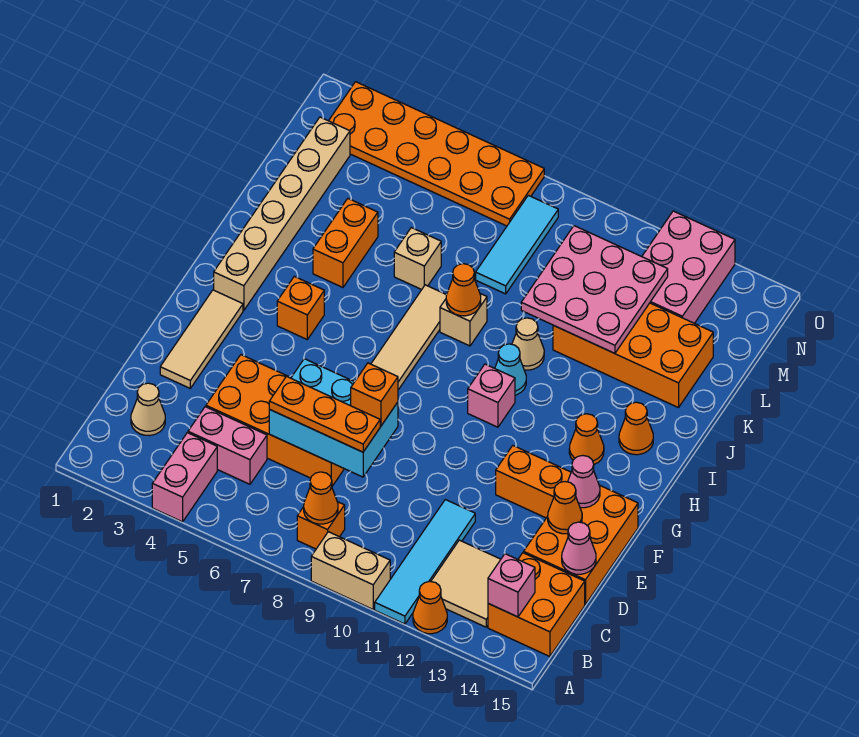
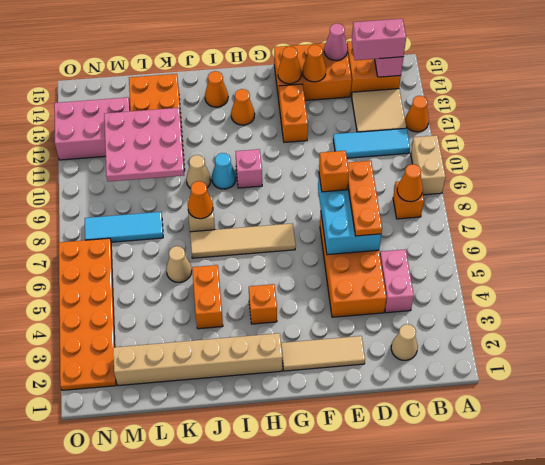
pink brick A4:B4 level 1 -> pink brick B14:C14 level 3
cyan tile A11:D11 level 1 -> cyan tile B11:D11 level 1
pink cone F14 level 2 -> orange cone F14 level 2
orange brick J4:K4 level 1 -> orange brick J4:J5 level 1
tan brick K6 level 1 -> tan cone K6 level 1

